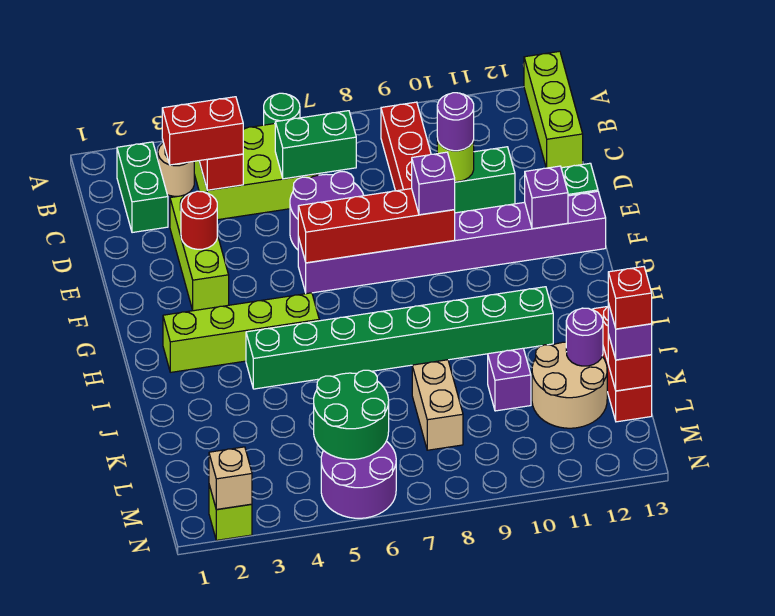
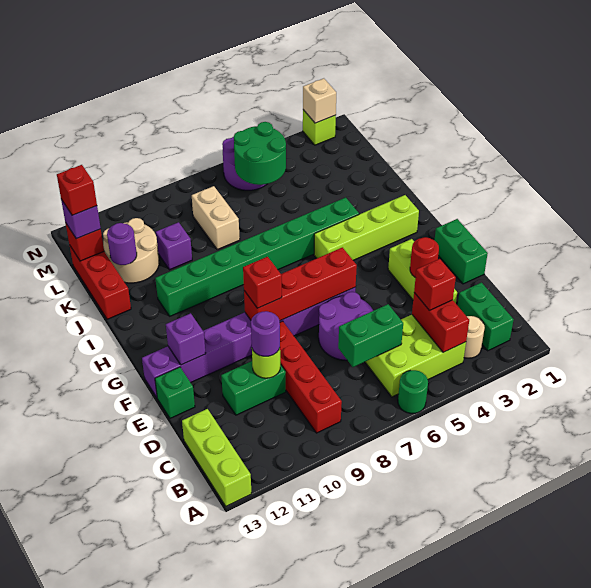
red brick C3:C4 level 3 -> red brick C4 level 3
none -> green brick E1:F1 level 1
purple brick F9 level 3 -> red brick F9 level 3

